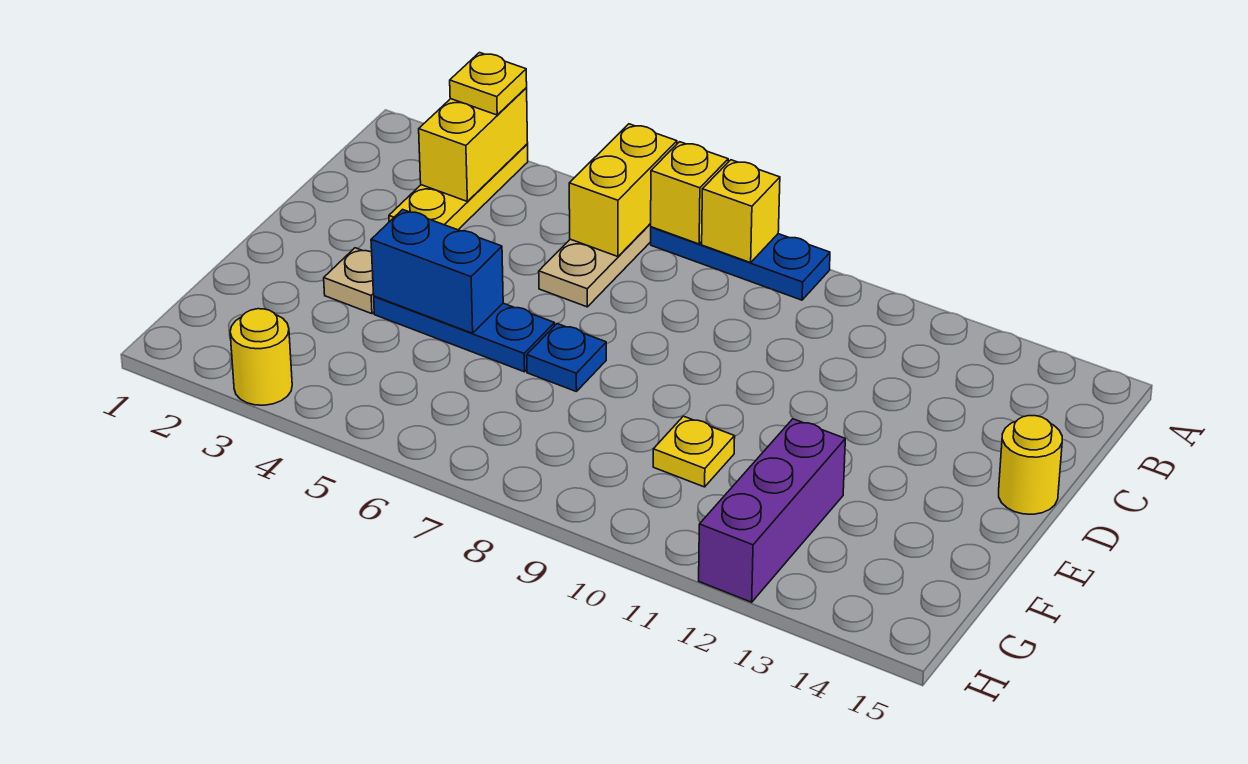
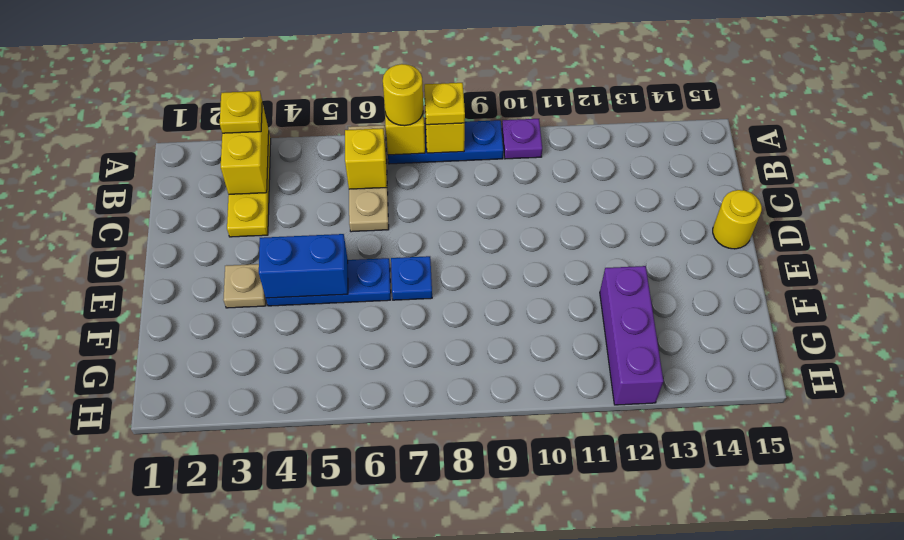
yellow brick A6:B6 level 2 -> yellow brick B6 level 2
none -> purple plate A10 level 1
yellow plate F10 level 1 -> yellow plate A8 level 3
yellow round brick H3 level 1 -> yellow round brick A7 level 3

